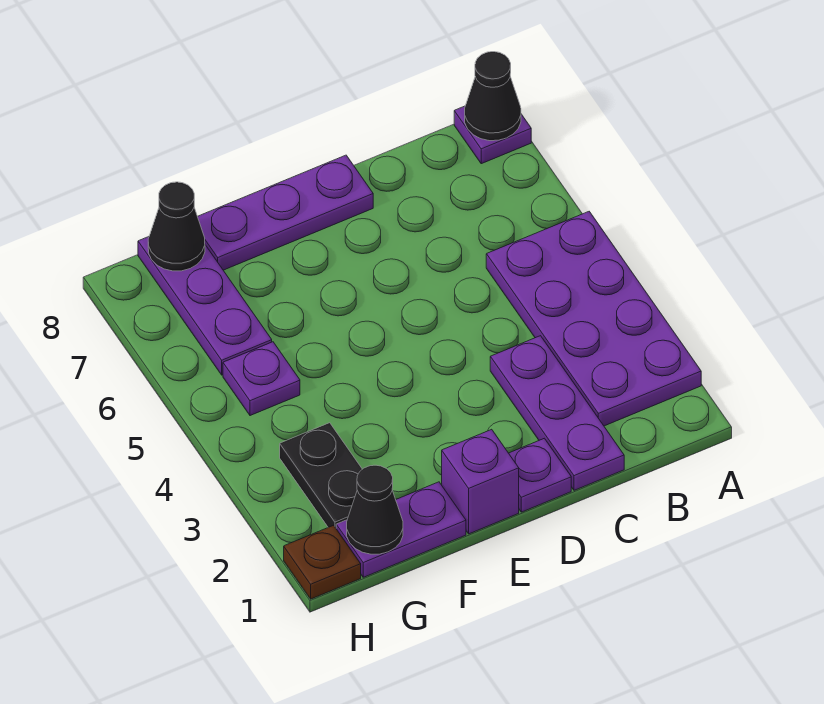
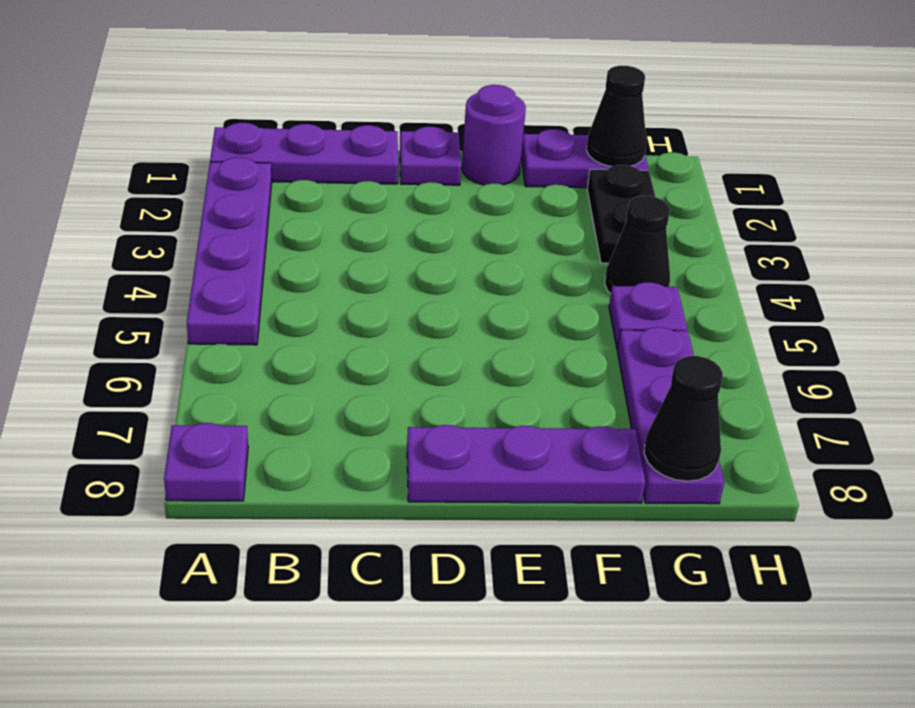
purple plate A2:B5 level 1 -> purple plate A2:A5 level 1
black cone A8 level 2 -> black cone G4 level 1
purple plate C1:C3 level 1 -> purple plate A1:C1 level 1
purple brick E1 level 1 -> purple round brick E1 level 1
brown plate H1 level 1 -> none

